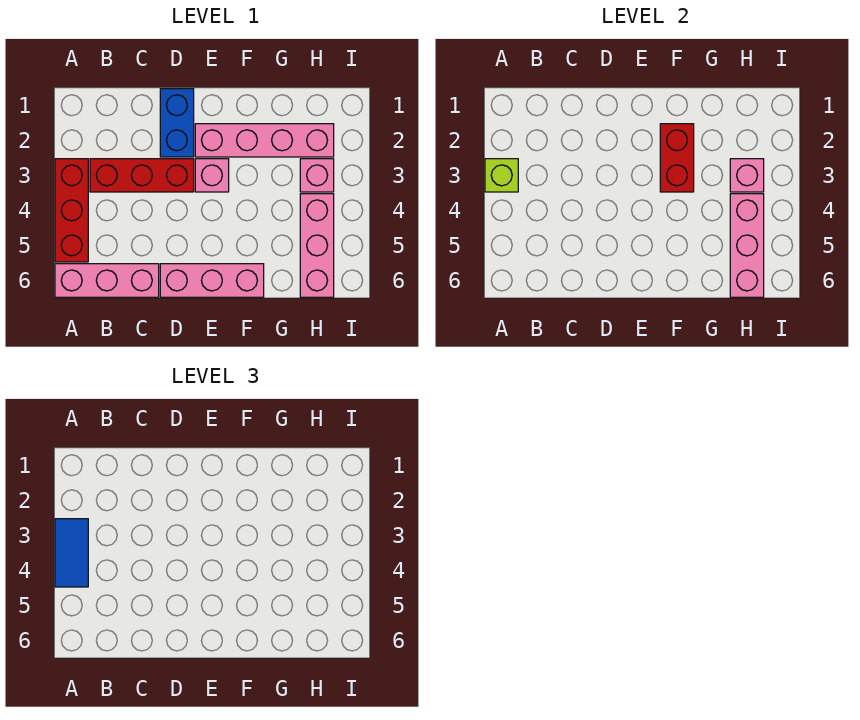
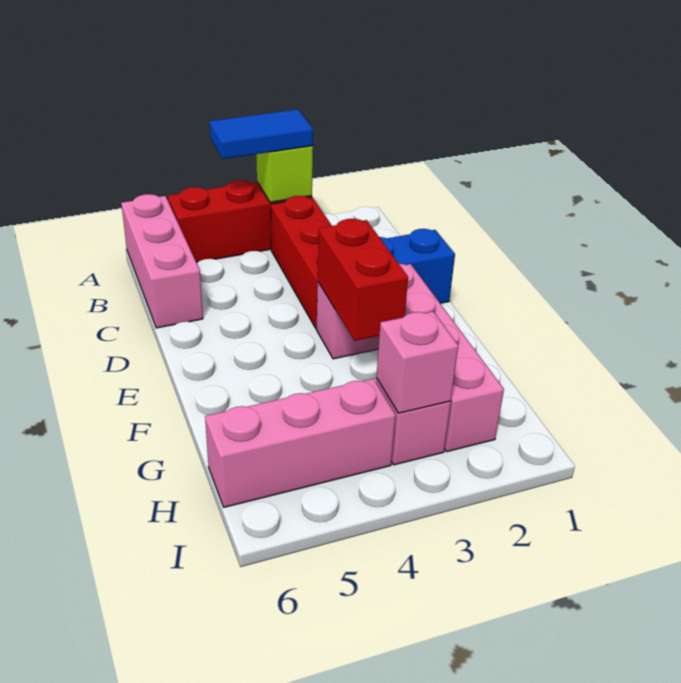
pink brick D6:F6 level 1 -> none
red brick F2:F3 level 2 -> red brick E3:F3 level 2
pink brick H4:H6 level 2 -> none

